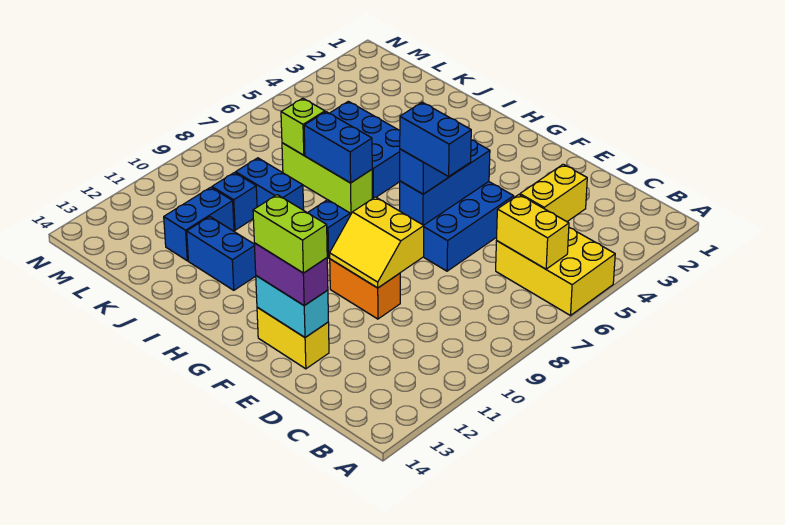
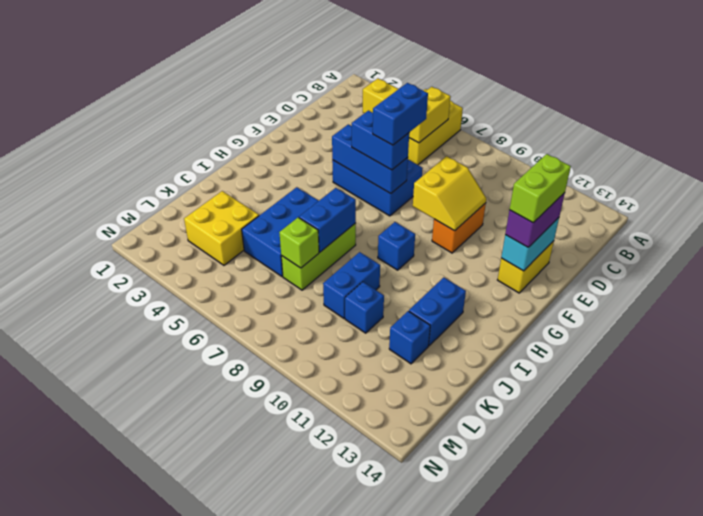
none -> yellow brick K3:L4 level 1
blue brick K11:K12 level 1 -> blue brick K12 level 1

